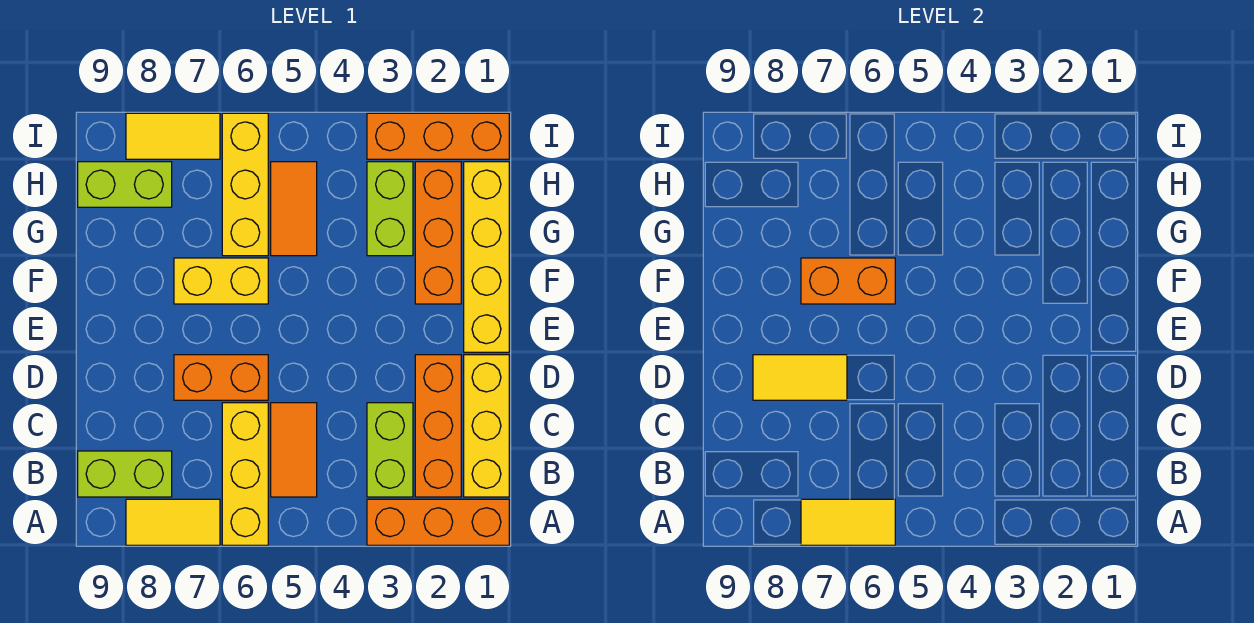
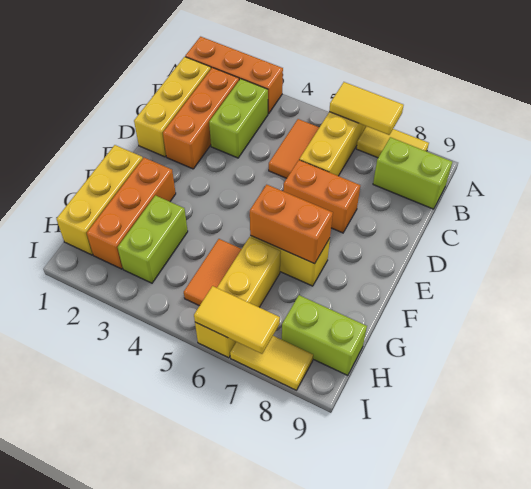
yellow tile D7:D8 level 2 -> yellow tile I6:I7 level 2
yellow brick E1:H1 level 1 -> yellow brick F1:H1 level 1
orange brick I1:I3 level 1 -> none

